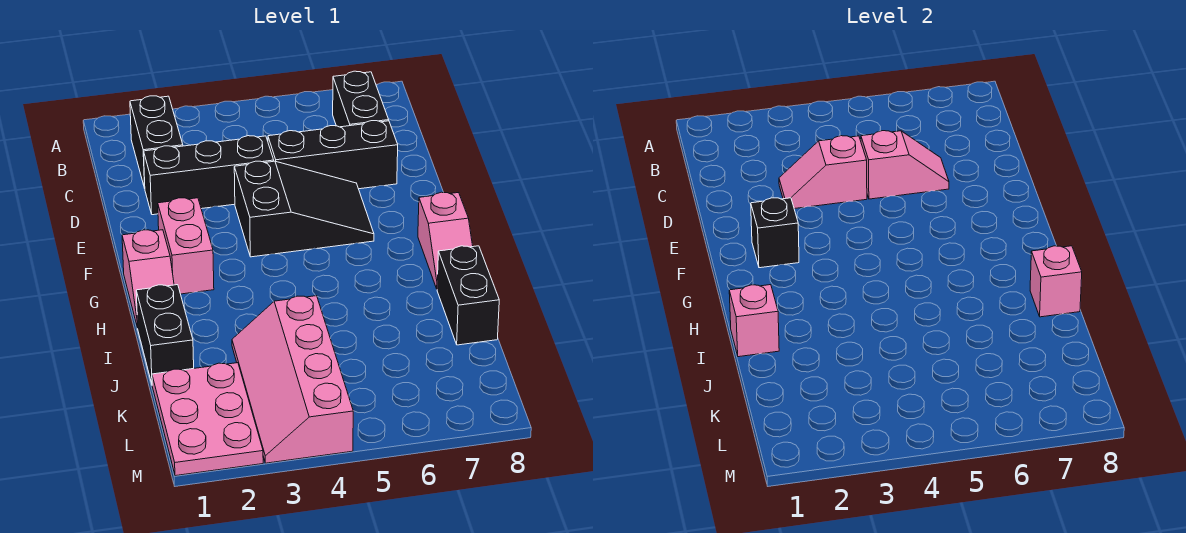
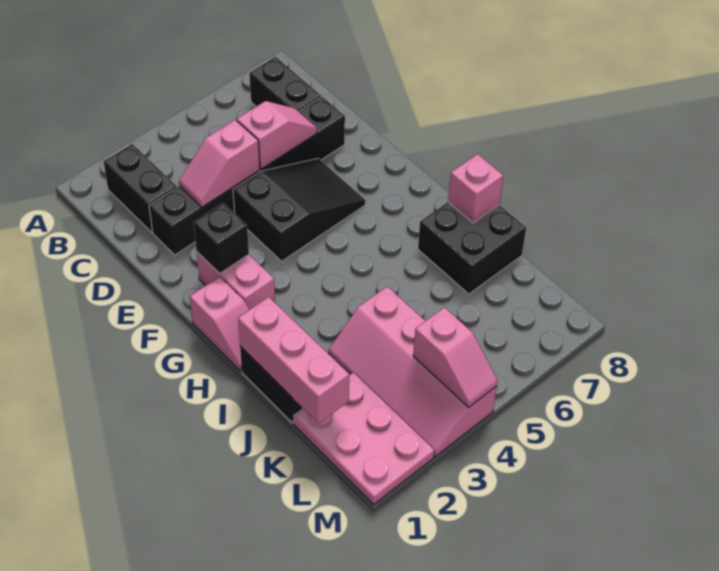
pink slope G8:H8 level 1 top G -> pink slope L4:M4 level 2 top L
pink brick I1 level 2 -> pink brick I1:K1 level 2
black brick I8:J8 level 1 -> black brick I7:J8 level 1

